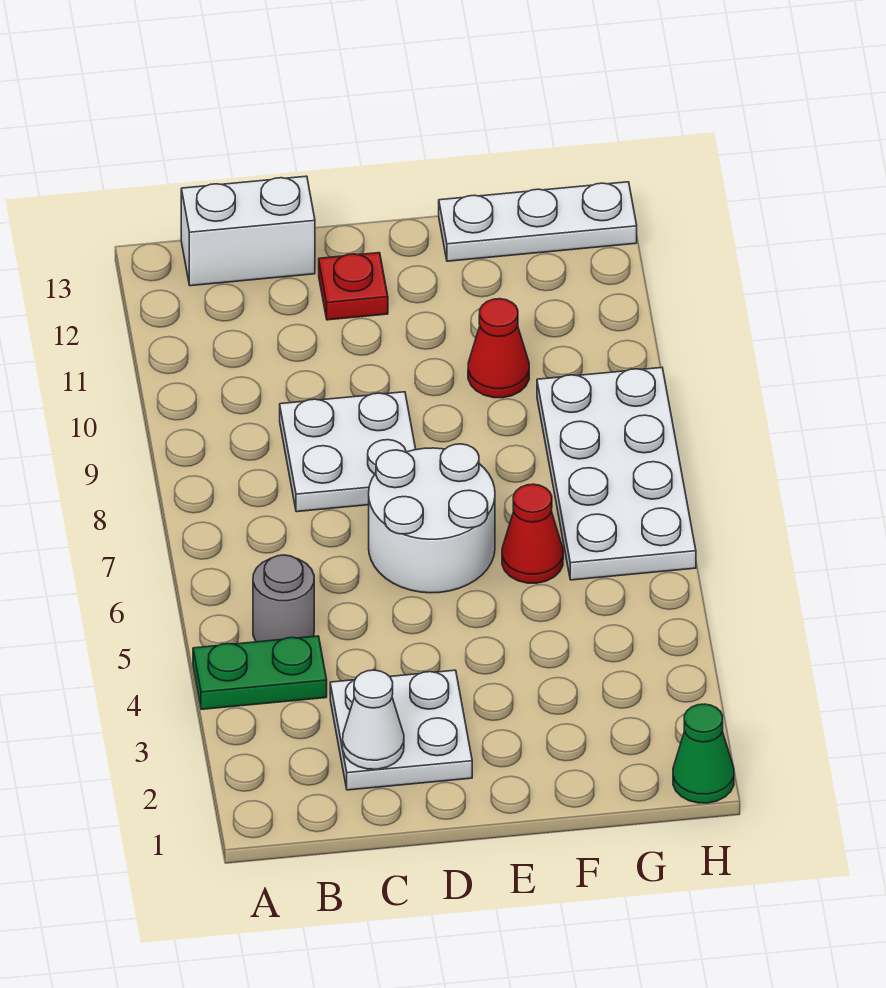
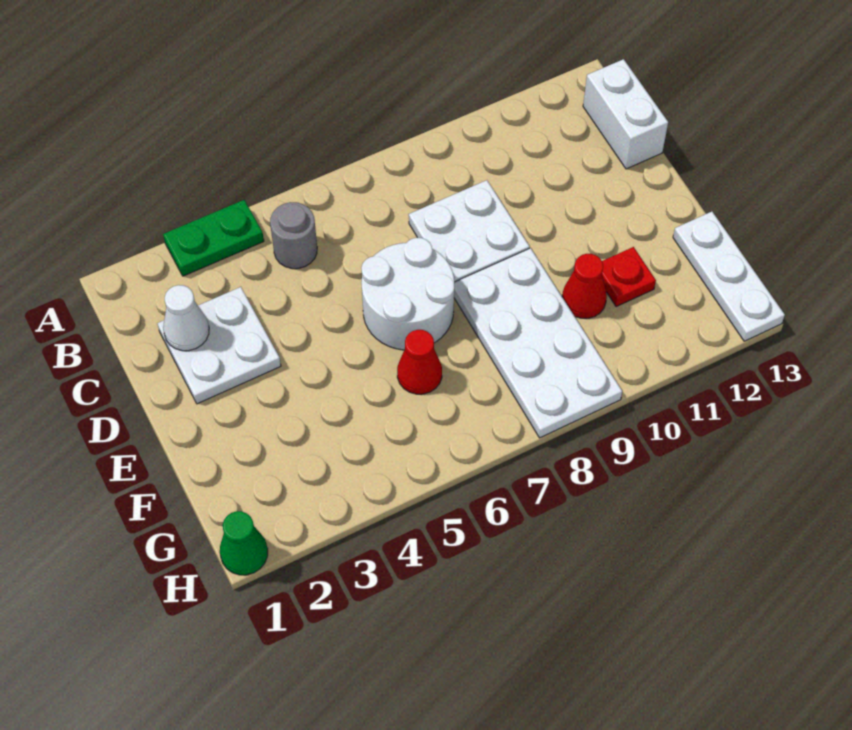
green plate A4:B4 level 1 -> green plate A3:A4 level 1
red plate D12 level 1 -> red plate F11 level 1
white plate G6:H9 level 1 -> white plate E8:H9 level 1

